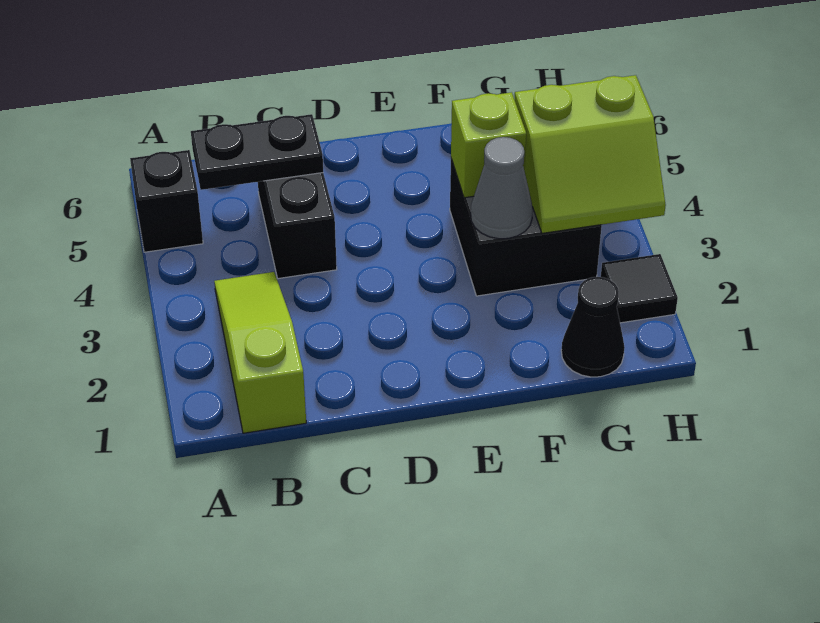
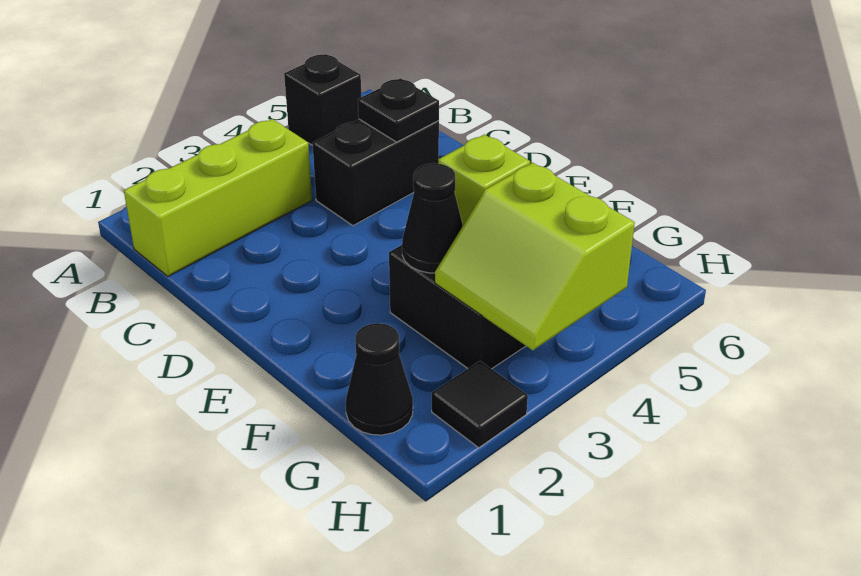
lime slope B1:B3 level 1 top 1 -> lime brick B1:B3 level 1
black plate B5:C5 level 2 -> black plate C5 level 2
grey cone F3 level 2 -> black cone F3 level 2

